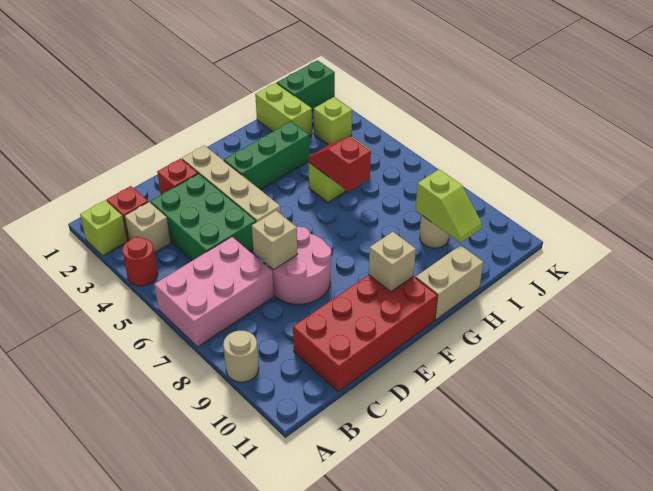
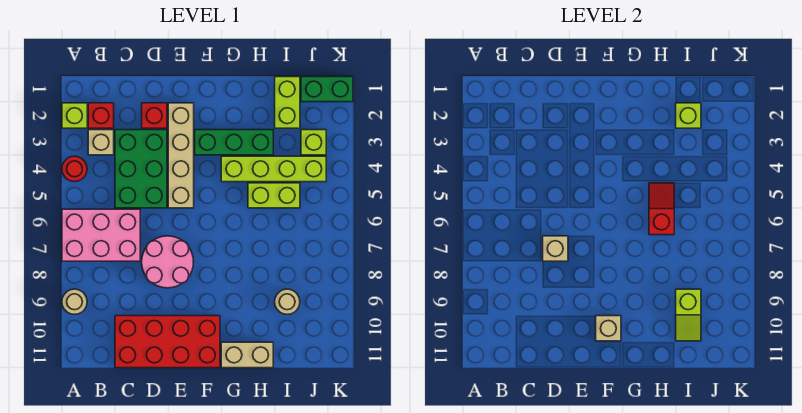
none -> lime brick G4:J4 level 1
none -> lime brick I2 level 2

